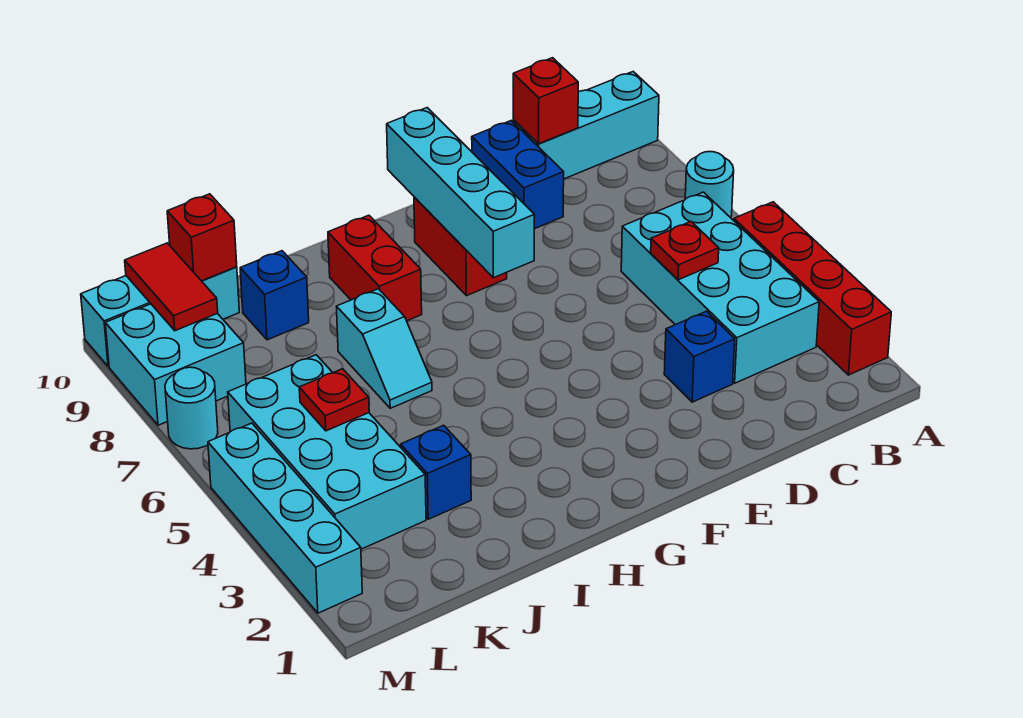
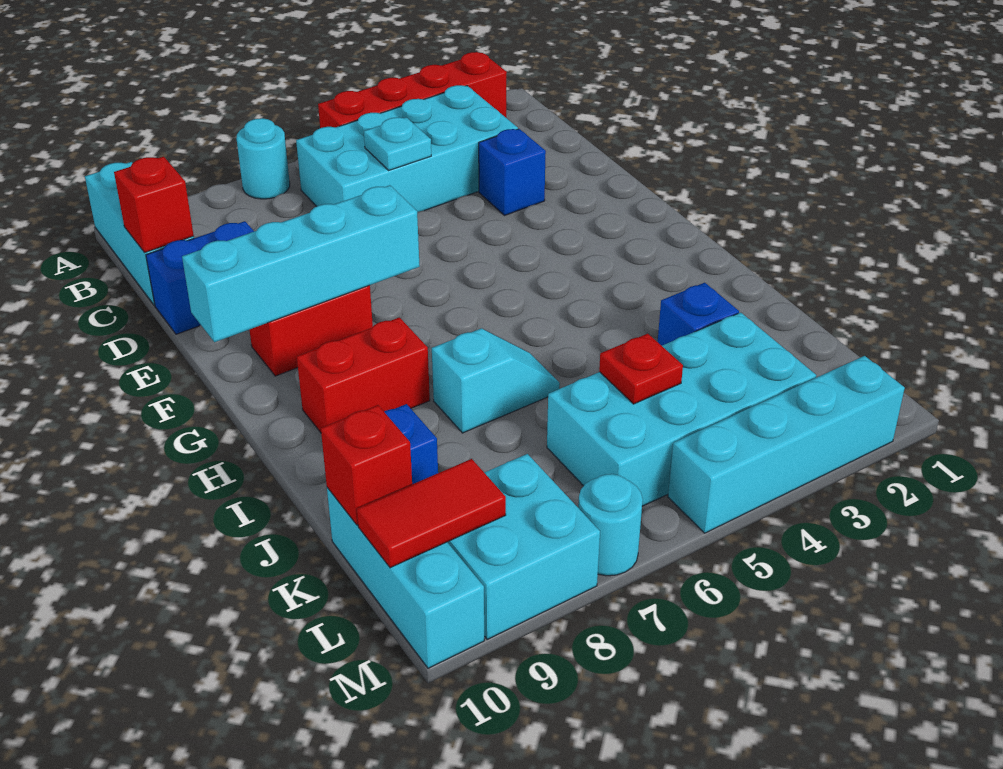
red plate C5 level 2 -> cyan plate C5 level 2

